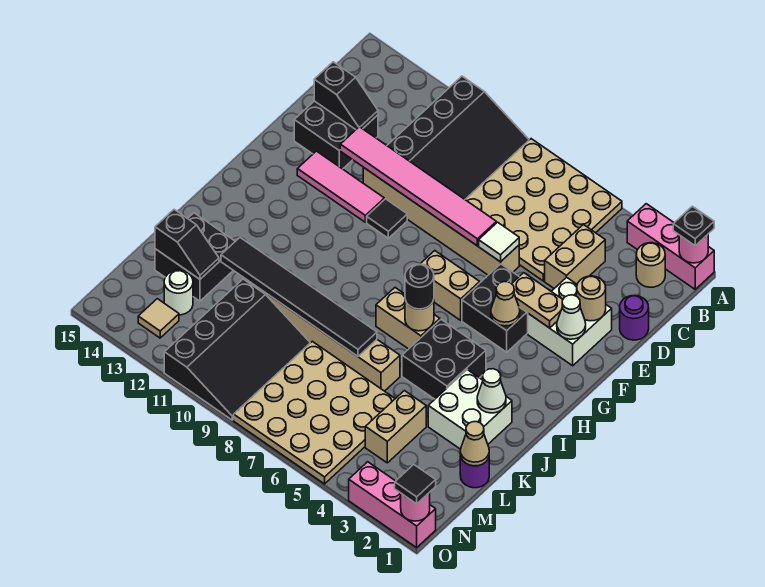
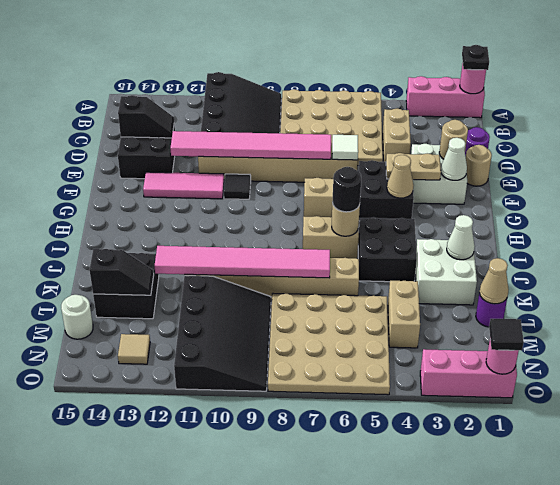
tan round brick B2 level 1 -> tan round brick E1 level 1
black tile K7:K12 level 2 -> pink tile K7:K12 level 2
white round brick M13 level 1 -> white round brick M15 level 1

